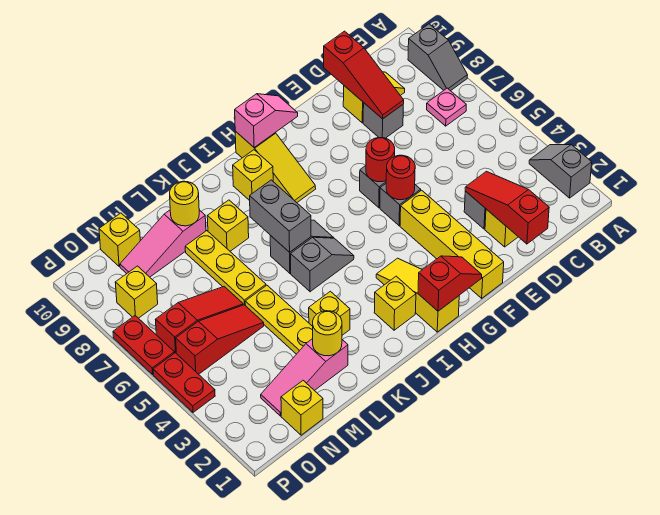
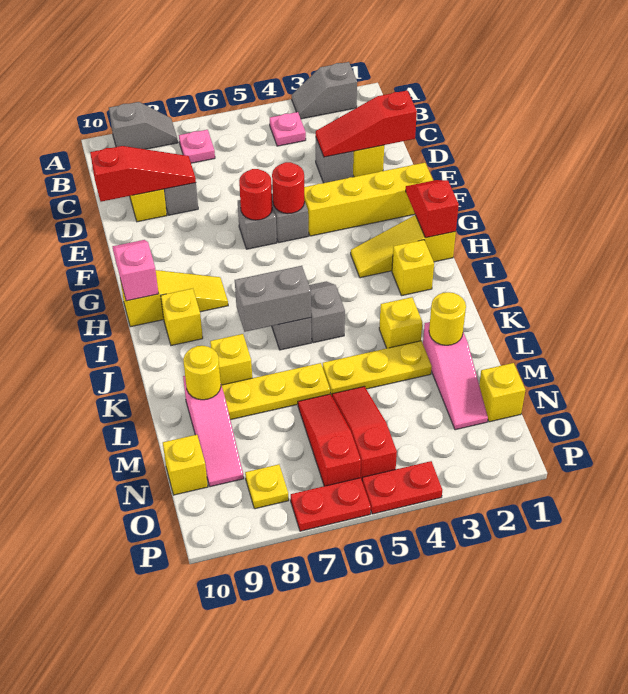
none -> pink plate B4 level 1
yellow brick O8 level 1 -> yellow plate O8 level 1

